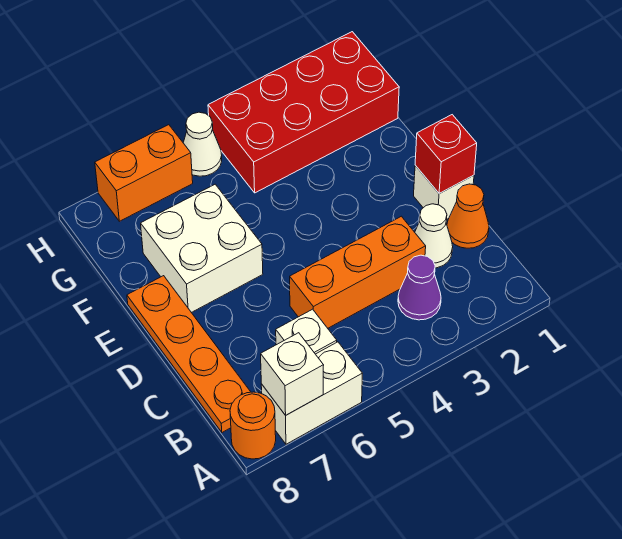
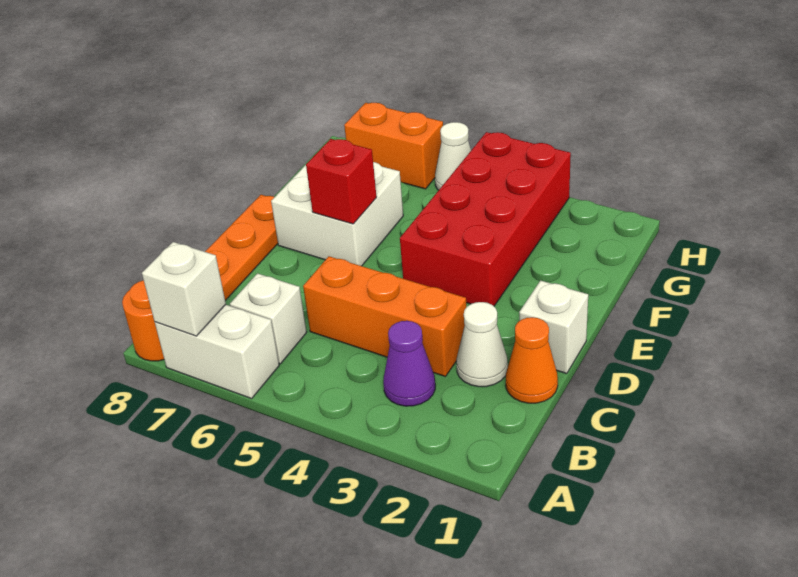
red brick D1 level 2 -> red brick E6 level 2
red brick G1:H4 level 1 -> red brick E3:H4 level 1

